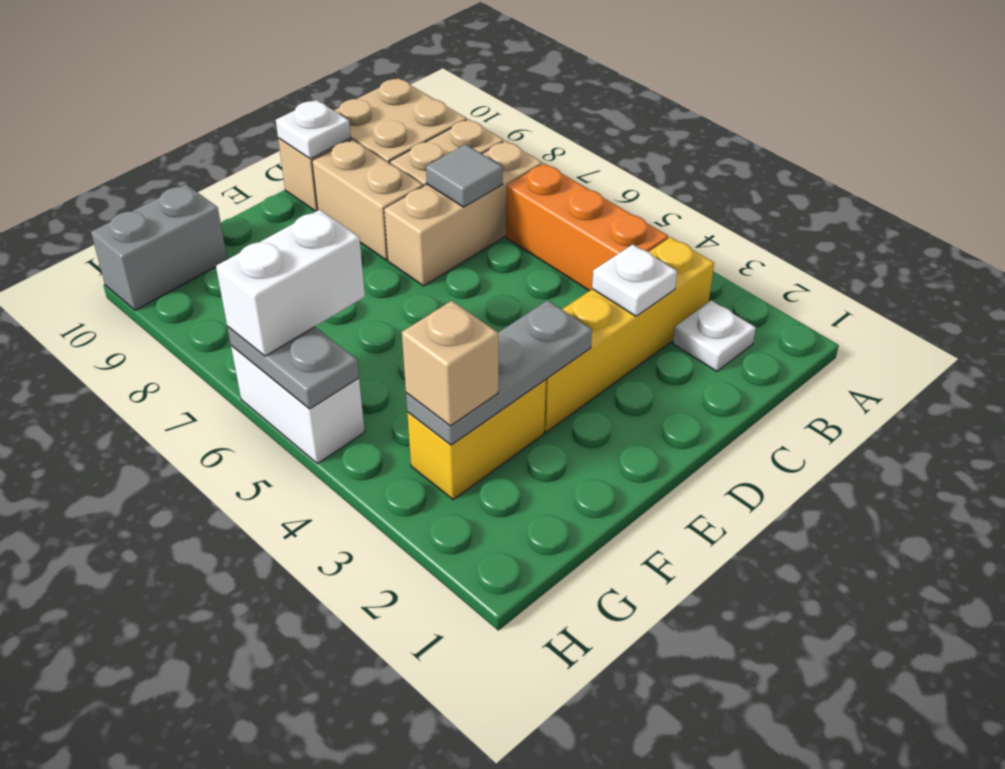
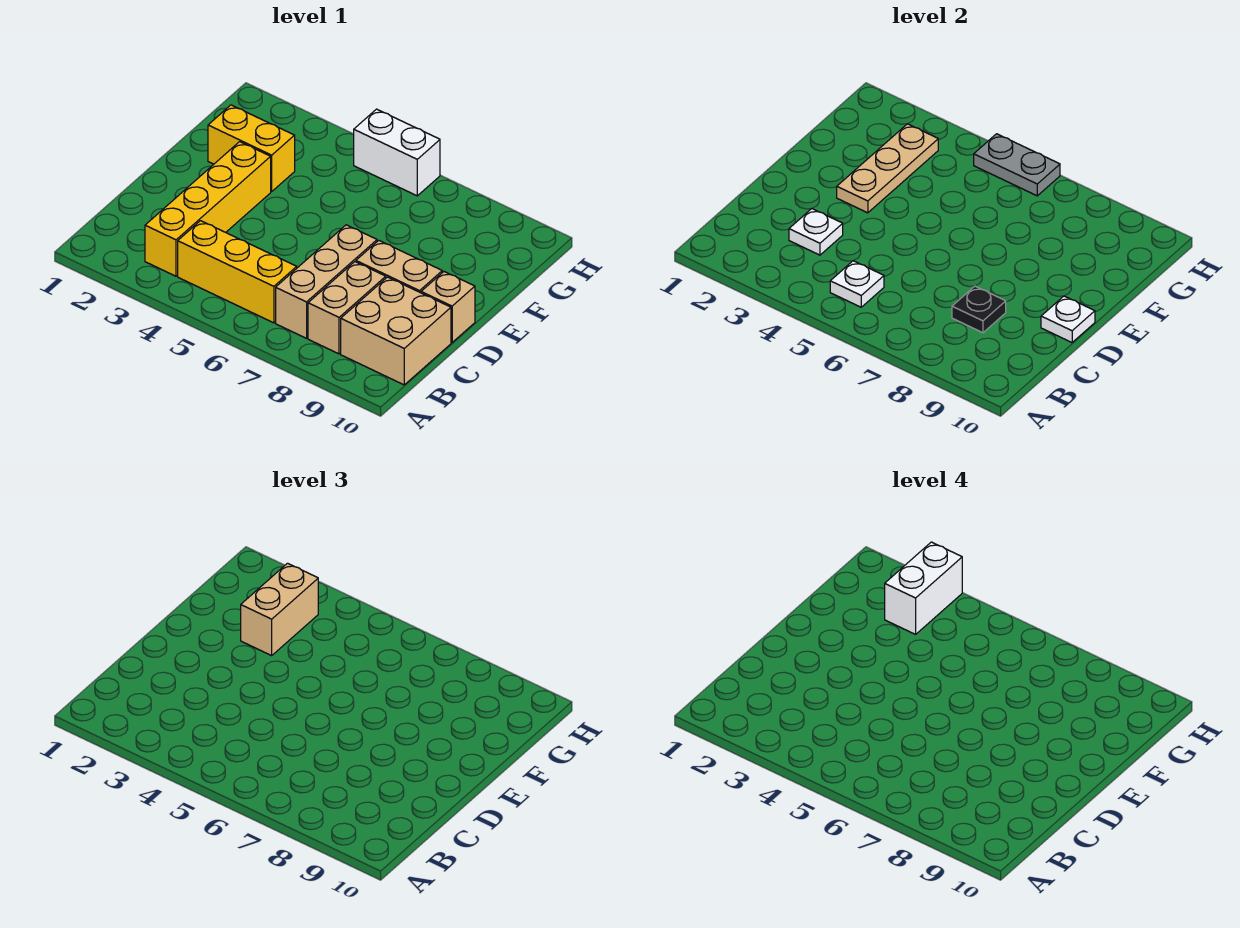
white plate B2 level 1 -> white plate B5 level 2
orange brick B4:B6 level 1 -> yellow brick B4:B6 level 1
grey tile C7 level 2 -> none
none -> black plate C8 level 2
grey plate E3:G3 level 2 -> tan plate E3:G3 level 2
yellow brick F3:G3 level 1 -> yellow brick F2:F3 level 1
tan brick G3 level 3 -> tan brick F3:G3 level 3
white brick G6:H6 level 3 -> white brick G3:H3 level 4
grey brick G10:H10 level 1 -> none

